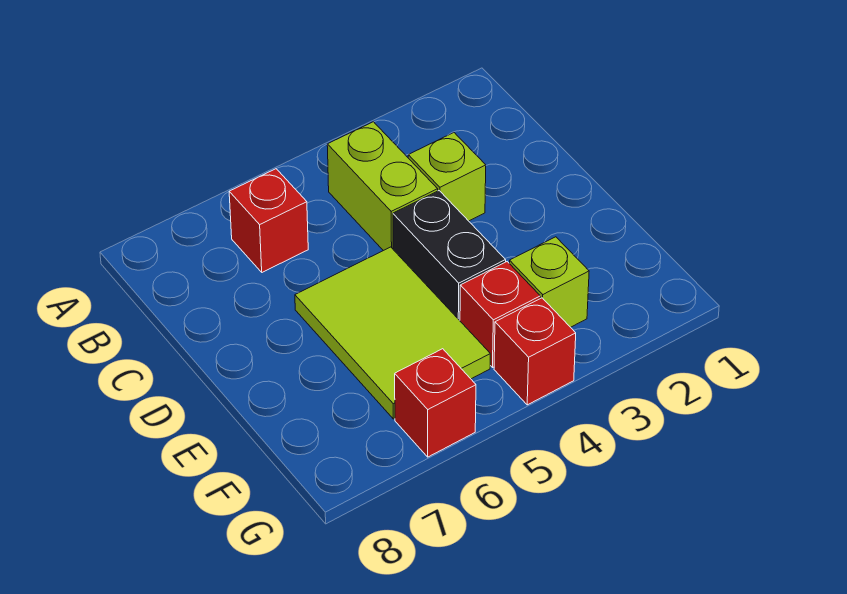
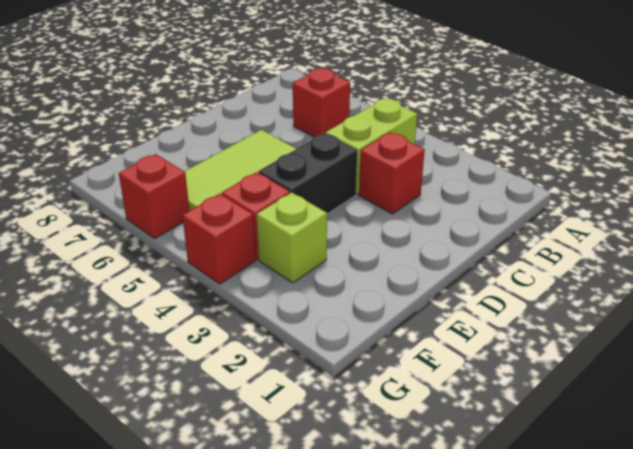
lime brick C3 level 1 -> red brick C3 level 1

